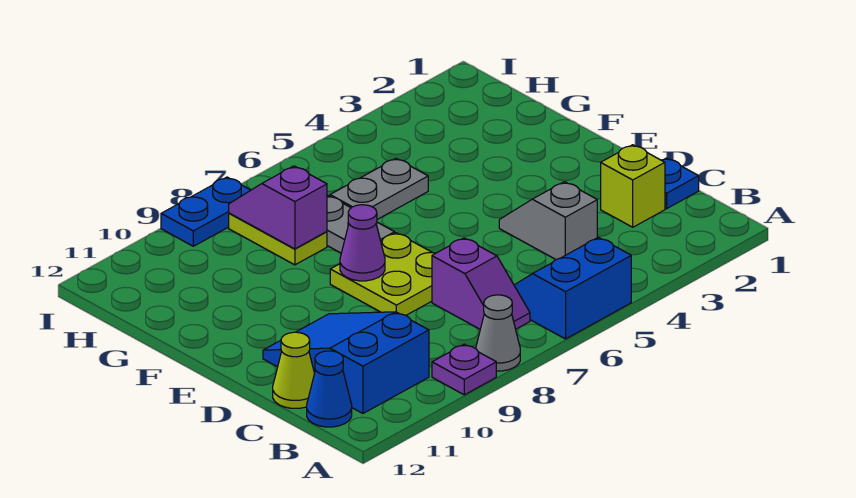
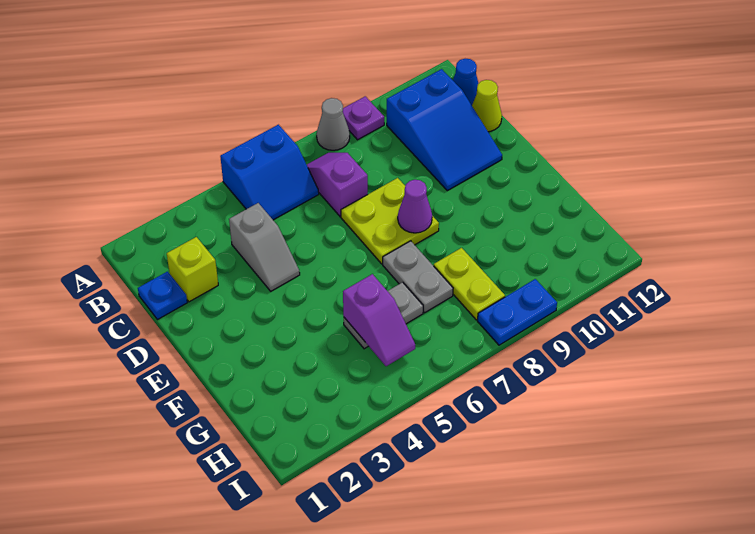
purple slope G8:H8 level 2 top G -> purple slope G5:H5 level 2 top G

